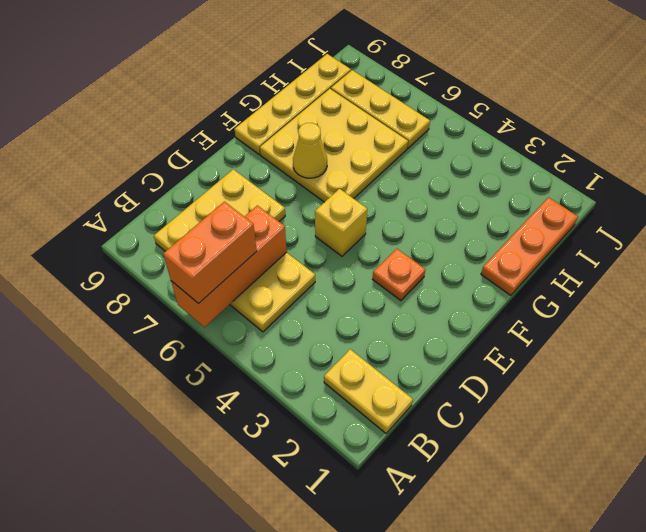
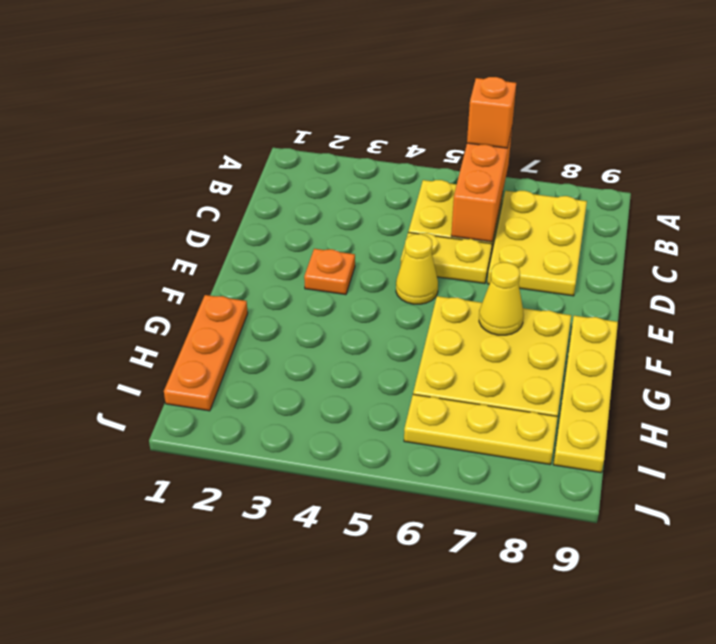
orange brick A6:B6 level 3 -> orange brick A6 level 3
yellow plate B1:B2 level 1 -> yellow plate D5:D6 level 1
yellow brick E5 level 1 -> yellow cone E5 level 1

